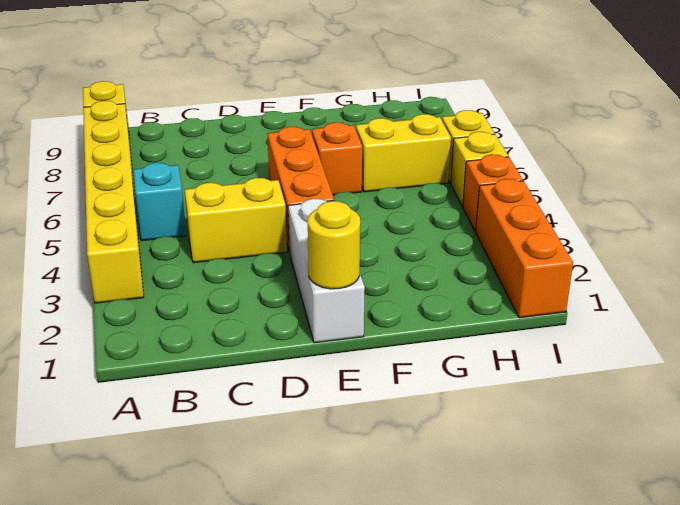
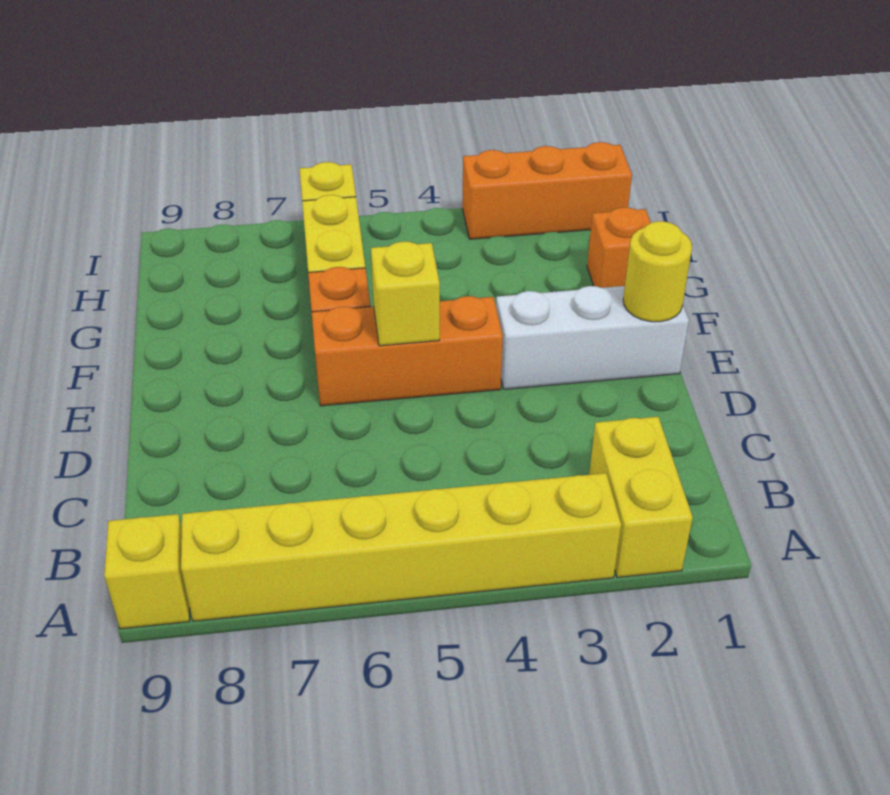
cyan brick B5 level 1 -> none
yellow brick C4:D4 level 1 -> yellow brick A2:B2 level 1
orange brick I4 level 1 -> orange brick G1 level 1
yellow brick I5 level 1 -> yellow brick E5 level 2

